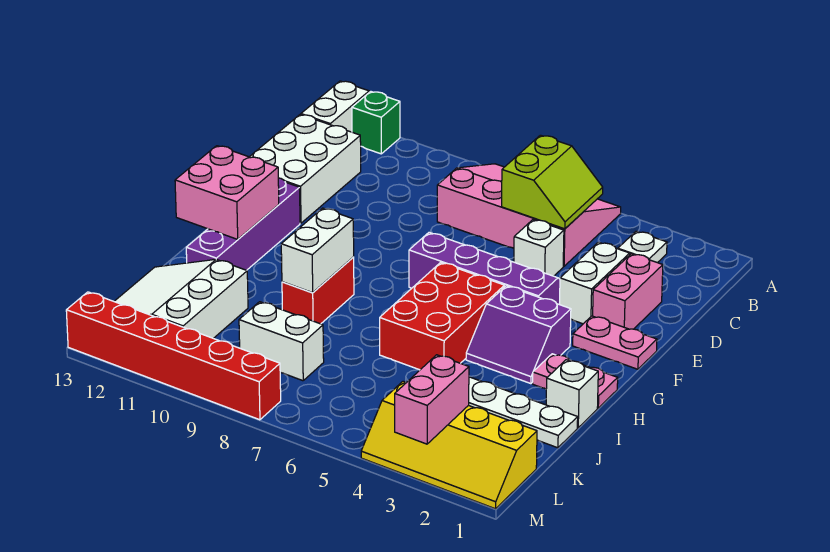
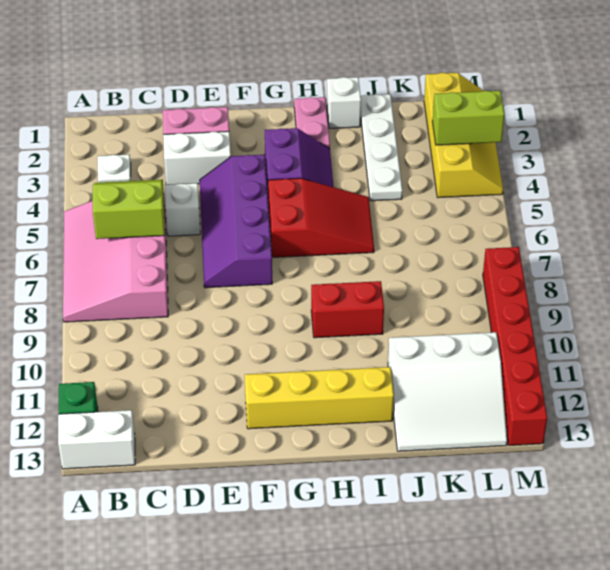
white brick C12:E13 level 1 -> none
pink plate F1:F2 level 1 -> none
purple brick F12:I12 level 1 -> yellow brick F12:I12 level 1
red brick G5:I6 level 1 -> red slope G5:I6 level 1 top G
pink brick G12:H13 level 2 -> none
white brick H9:I9 level 2 -> none
white brick K8:K9 level 1 -> none
pink brick L3:M3 level 2 -> lime brick L3:M3 level 2

